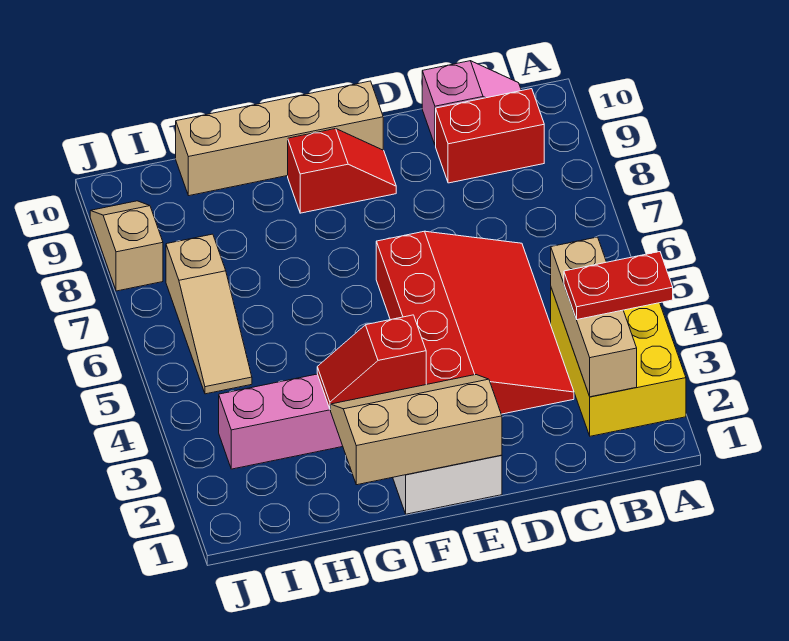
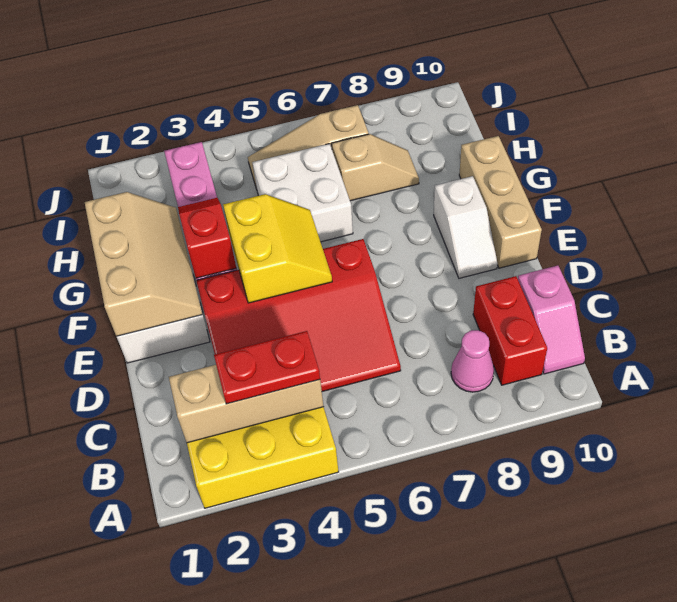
red plate A3:B3 level 3 -> red plate B3:B4 level 3
none -> pink cone B8 level 1
none -> yellow slope E4:F5 level 2 top 4
red slope E9:F9 level 1 top F -> white slope E9:F9 level 1 top F
tan brick E10:H10 level 1 -> tan brick E10:G10 level 1
none -> white brick G5:H6 level 1
tan slope J8:J9 level 1 top 8 -> tan slope H7:H8 level 1 top 7

